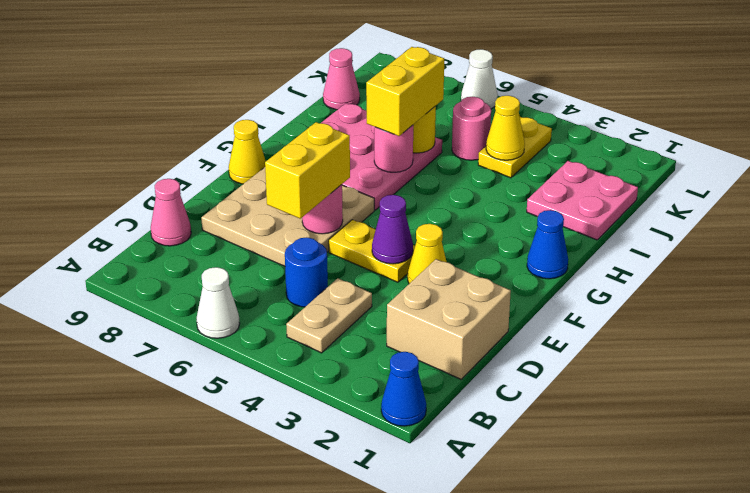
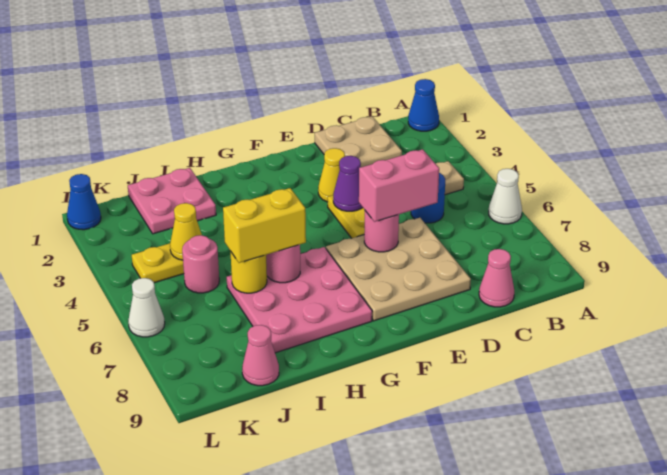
tan brick C1:D2 level 1 -> tan plate C1:D2 level 1
yellow brick D6:E6 level 3 -> pink brick D6:E6 level 3
yellow cone F9 level 1 -> none
blue cone G1 level 1 -> blue cone L1 level 1

